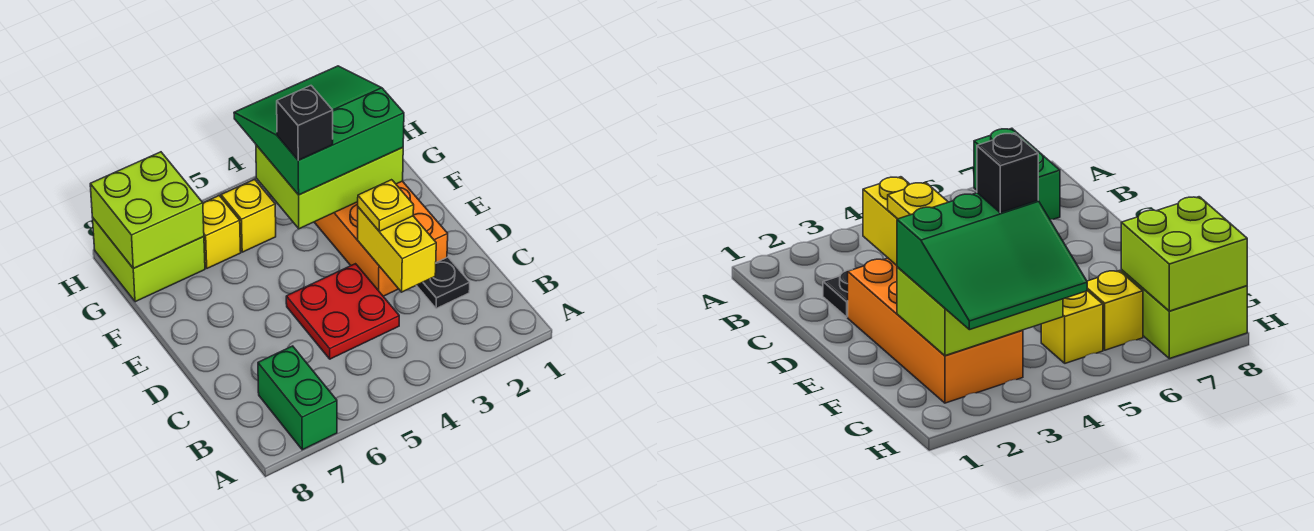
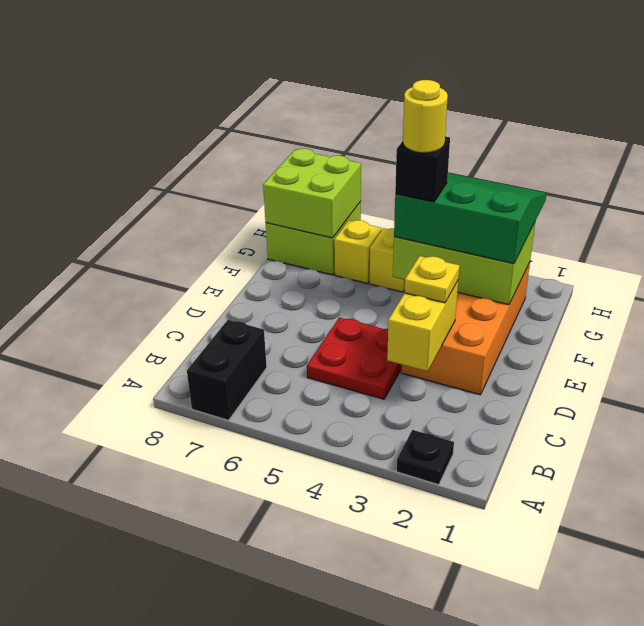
green brick A7:B7 level 1 -> black brick A7:B7 level 1
black plate C2 level 1 -> black plate A2 level 1
none -> yellow round brick F4 level 5

